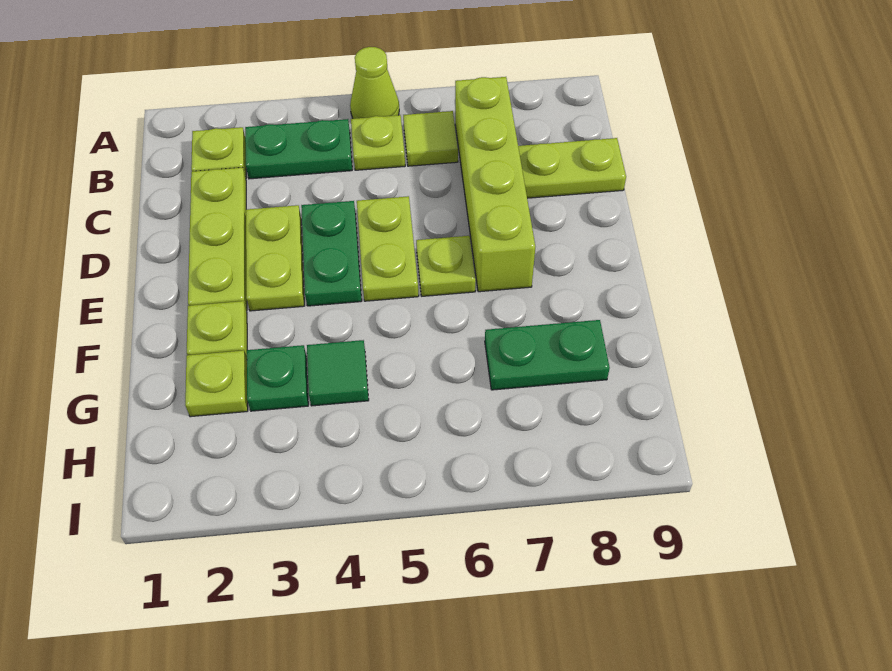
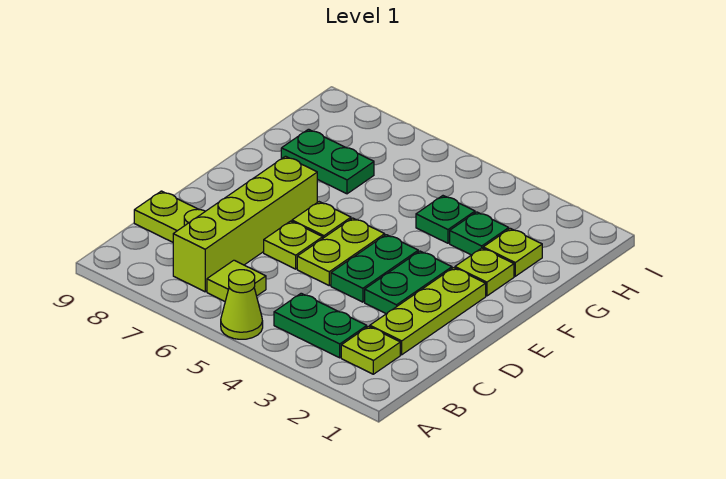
lime plate B5 level 1 -> lime plate D6 level 1
lime plate D3:E3 level 1 -> green plate D3:E3 level 1
green tile G4 level 1 -> green plate G4 level 1

